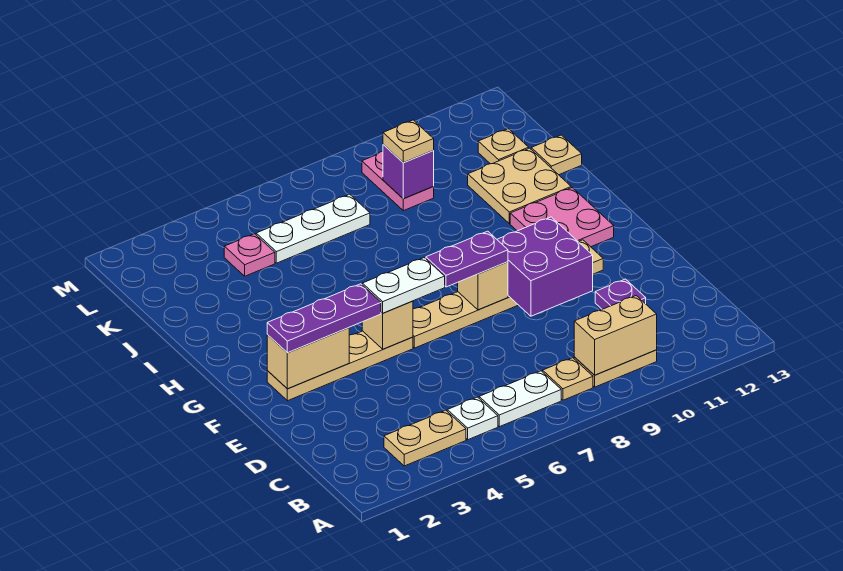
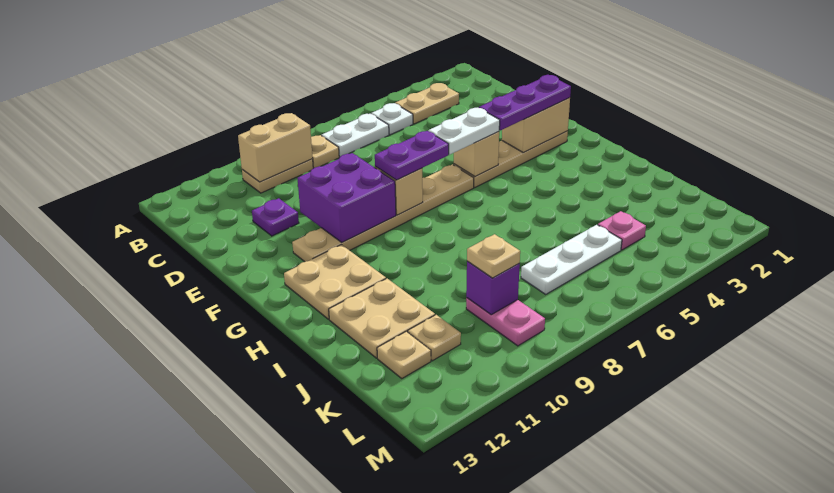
pink plate G11:H12 level 1 -> tan plate G11:H12 level 1
tan plate J13 level 1 -> tan plate K11 level 1

